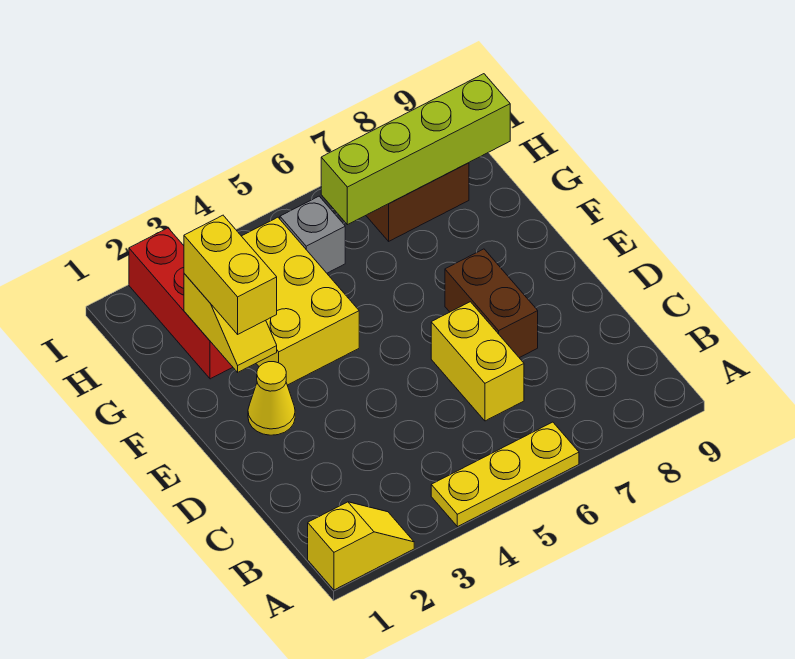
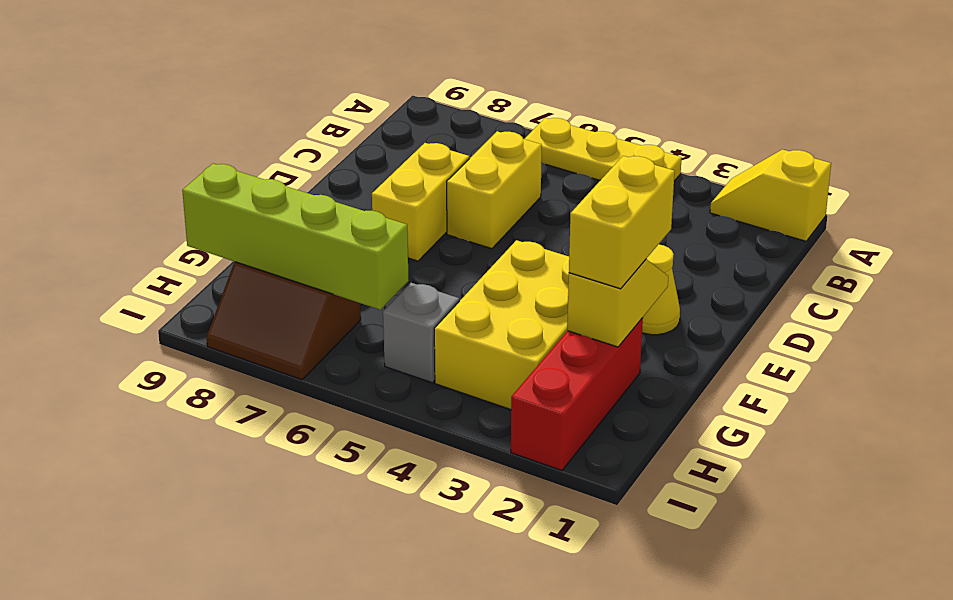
brown brick D7:E7 level 1 -> yellow brick D7:E7 level 1

